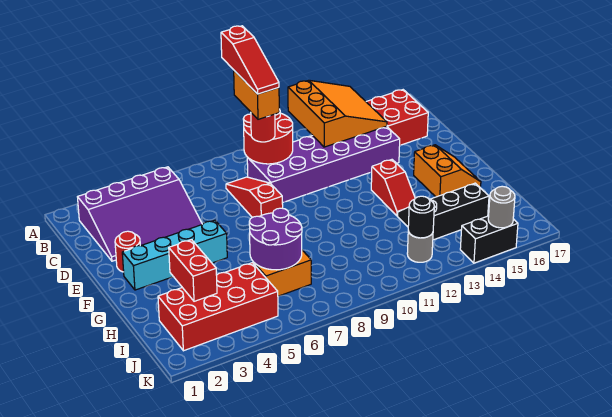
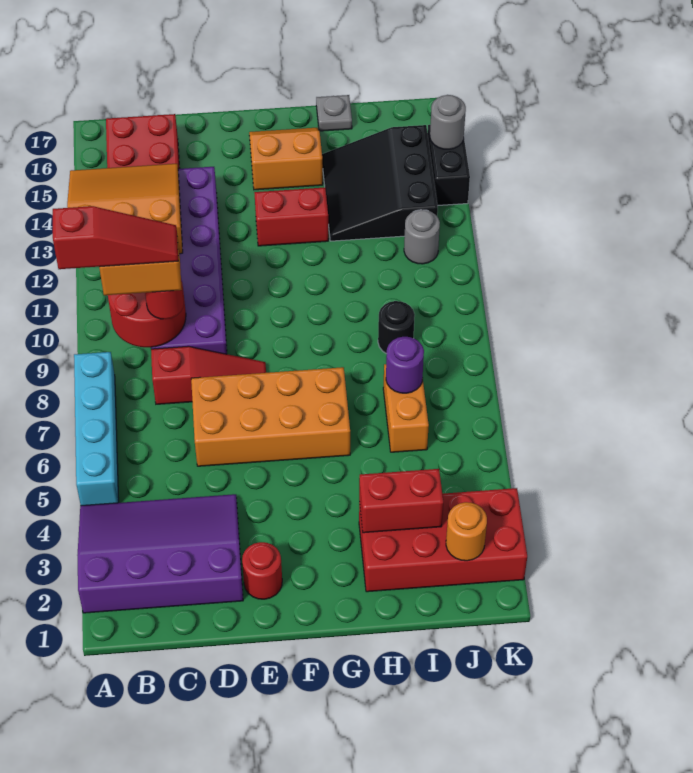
purple slope B2:D5 level 1 top B -> purple slope A2:D4 level 1 top 2
red slope C8:E8 level 1 top E -> red slope C8:E8 level 1 top C
none -> orange brick D6:G7 level 1
cyan brick F2:F5 level 1 -> cyan brick A5:A8 level 1
red slope F13:G13 level 1 top F -> red brick F13:G13 level 1
purple round brick H6:I7 level 2 -> purple round brick I7 level 2
black slope H13:I15 level 1 top I -> black slope H13:J15 level 1 top J
none -> grey plate H17 level 1
red brick I2:J5 level 1 -> red brick H2:K3 level 1
none -> orange round brick J2 level 2
black round brick J12 level 2 -> black round brick I9 level 1

